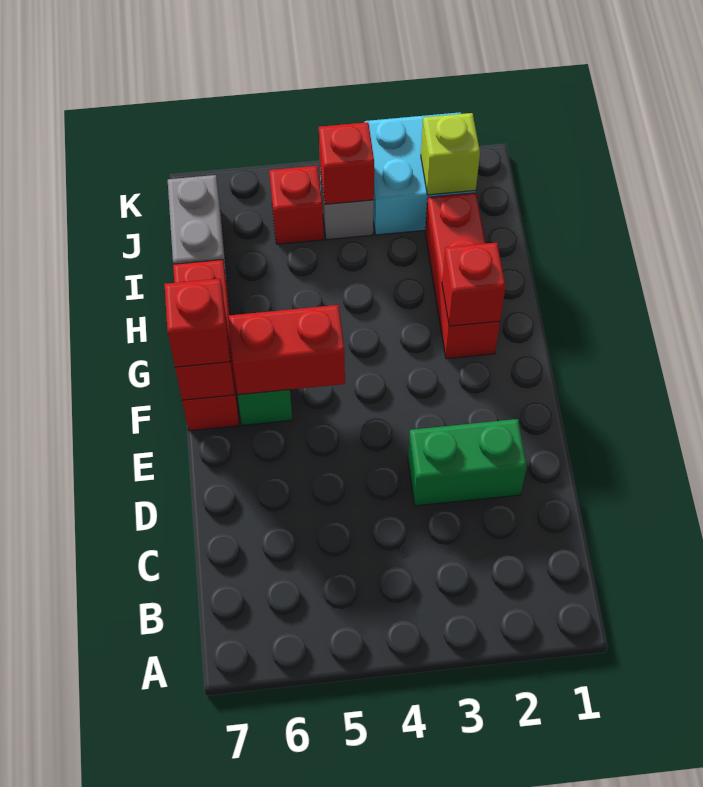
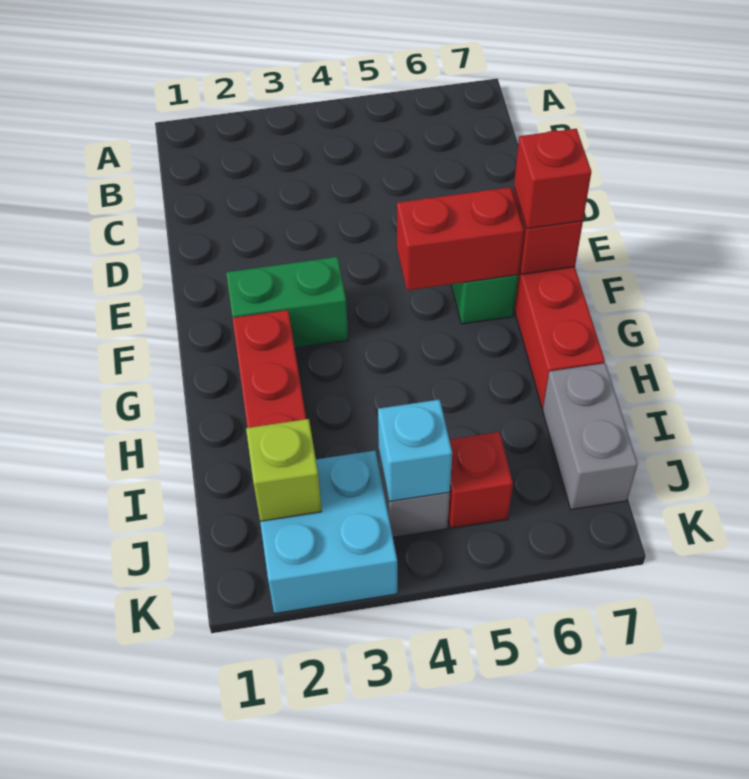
green brick D2:D3 level 1 -> green brick F2:F3 level 1
red brick G2 level 2 -> none
red brick J4 level 2 -> cyan brick J4 level 2

